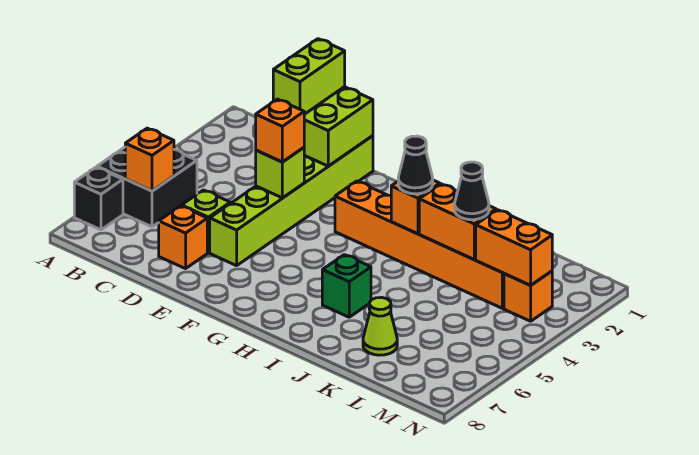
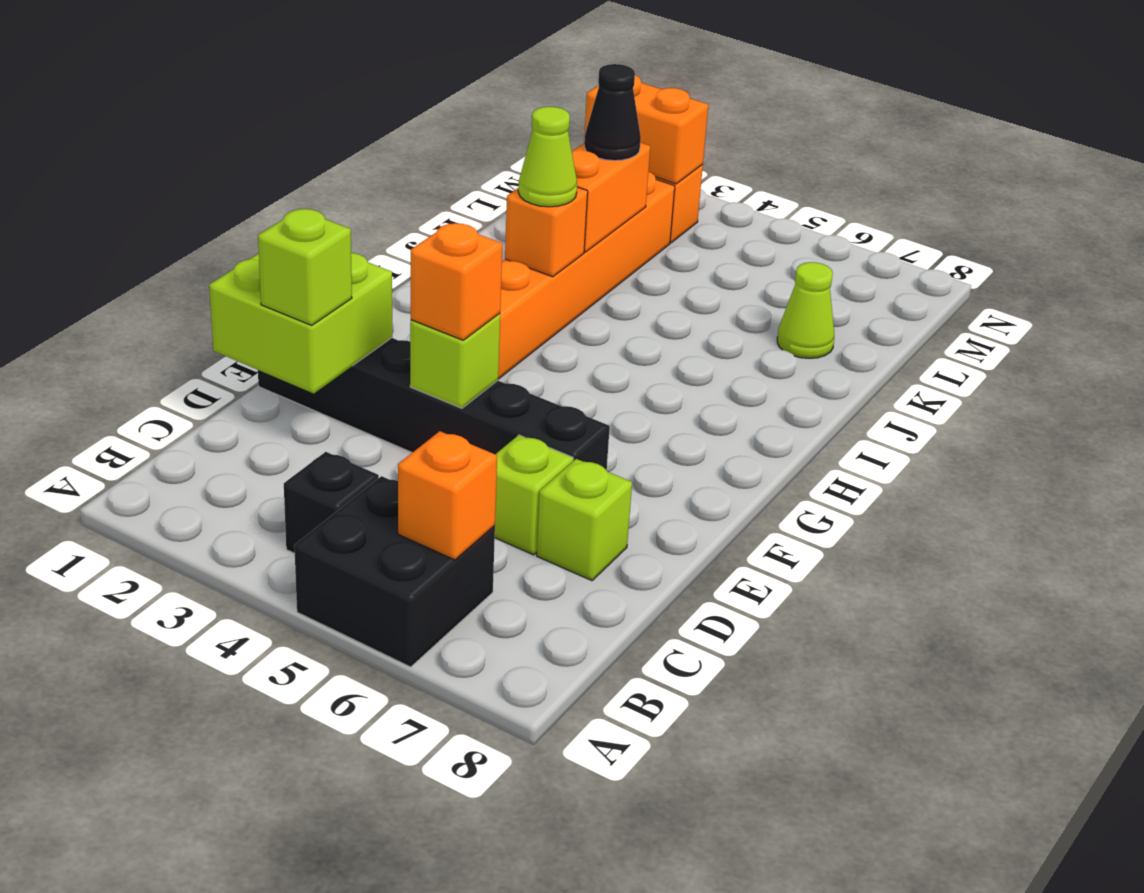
black brick A7 level 1 -> black brick B4 level 1
lime brick D1:D2 level 3 -> lime brick D2 level 3
orange brick D7 level 1 -> lime brick D7 level 1
lime brick E1:E6 level 1 -> black brick E1:E6 level 1
black cone I3 level 3 -> lime cone I3 level 3
green brick I6 level 1 -> none
orange brick L3:M3 level 2 -> orange brick M2:M3 level 2

